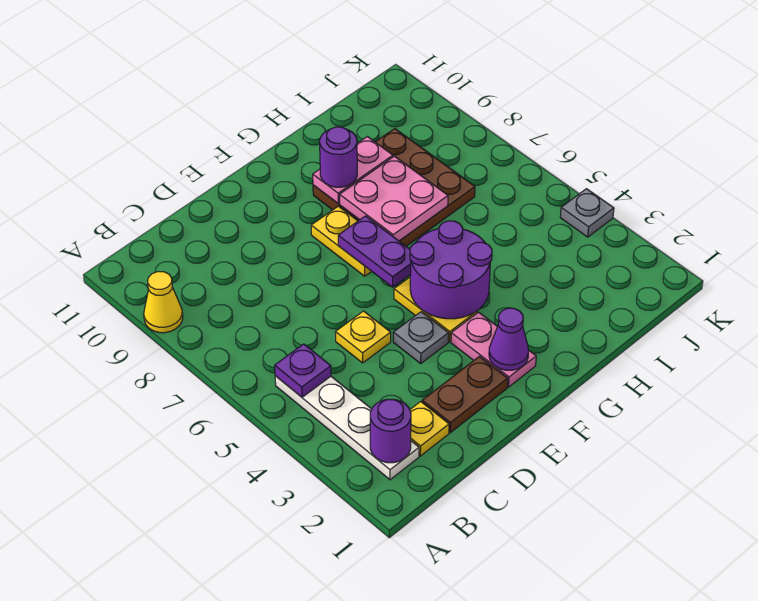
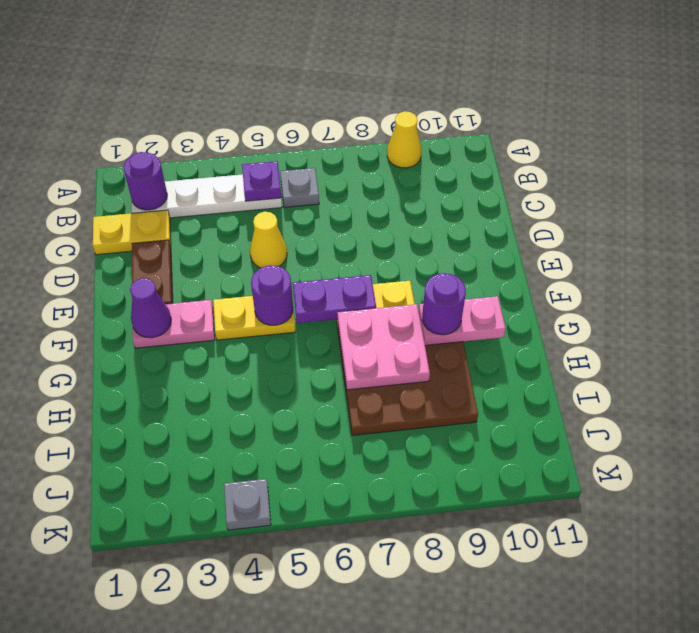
yellow plate C2 level 1 -> yellow plate C1:C2 level 1
yellow plate D5 level 1 -> yellow cone D5 level 1
grey plate E4 level 1 -> grey plate B6 level 1
purple round brick F4:G5 level 2 -> purple round brick F5 level 2
pink plate G9:H9 level 2 -> pink plate G9:G10 level 2

